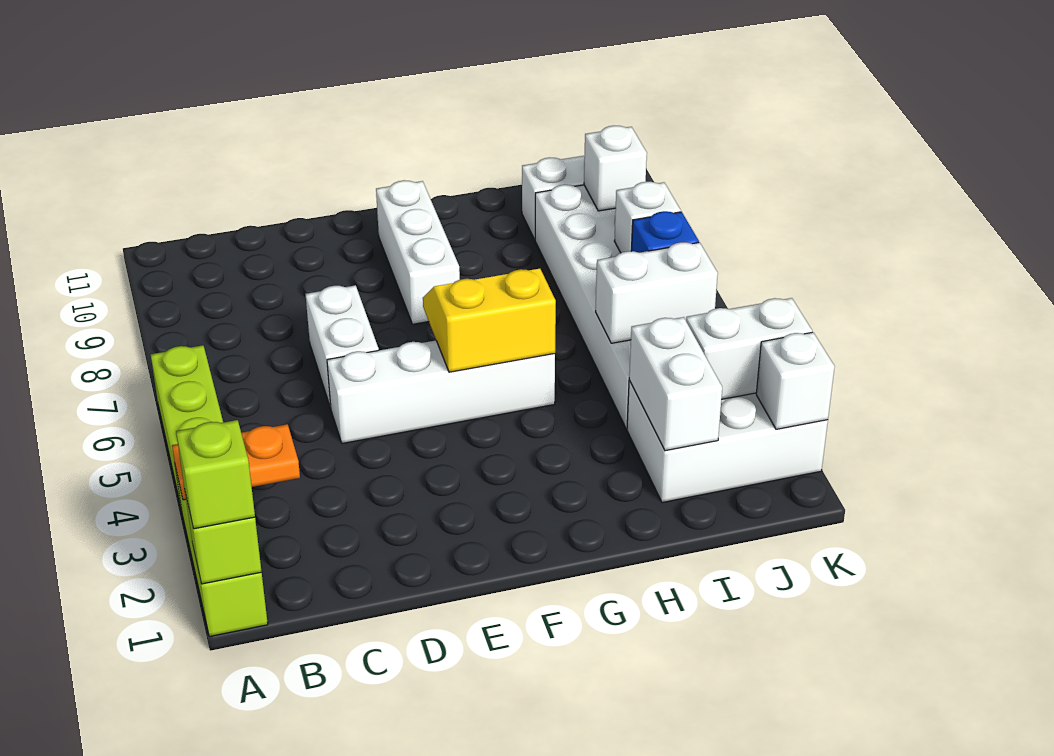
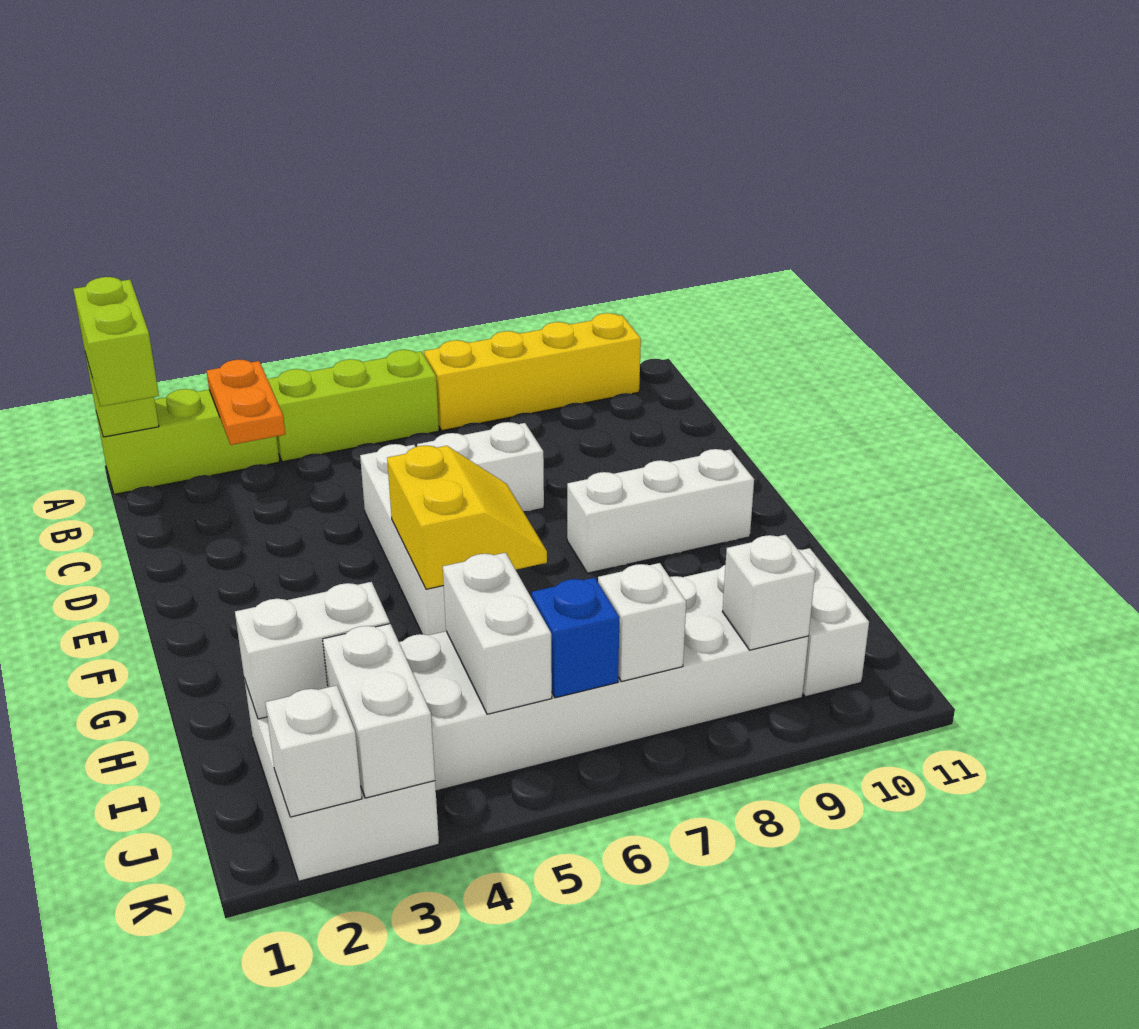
lime brick A1 level 3 -> lime brick A1:B1 level 3
none -> yellow brick A7:A10 level 1

